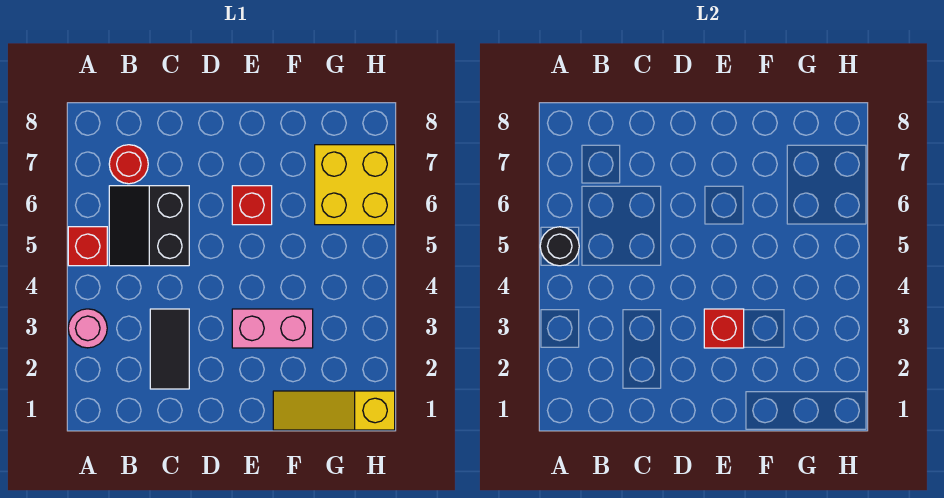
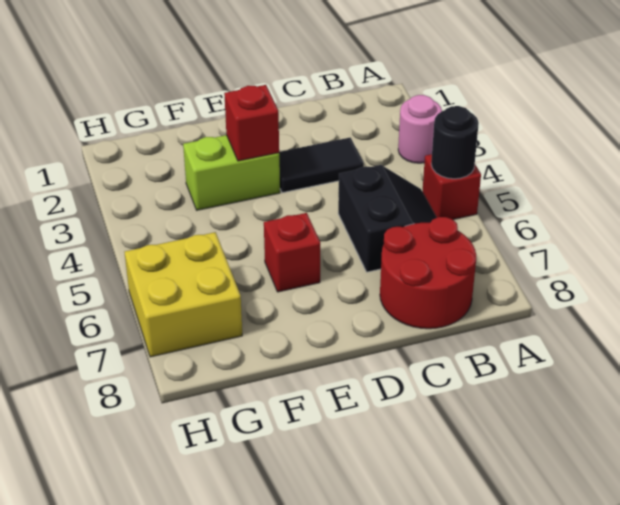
red round brick B7 level 1 -> red round brick B7:C8 level 1
black tile C2:C3 level 1 -> black tile C3:D3 level 1
pink brick E3:F3 level 1 -> lime brick E3:F3 level 1
yellow slope F1:H1 level 1 top H -> none

